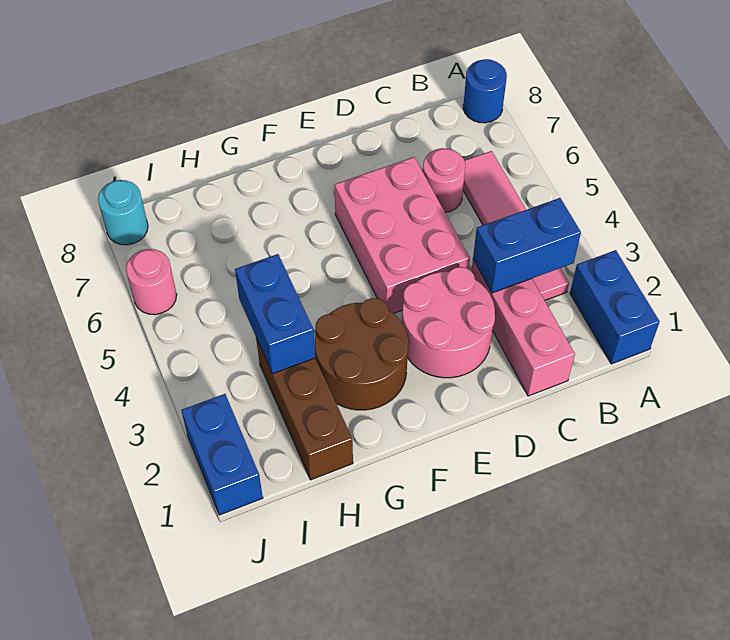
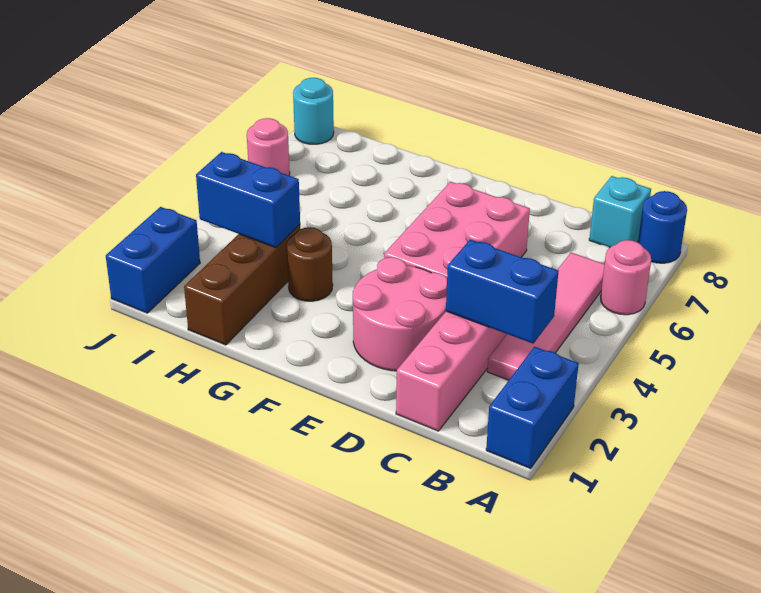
none -> cyan brick B8 level 1
pink round brick C6 level 1 -> pink round brick A6 level 1
brown round brick F2:G3 level 1 -> brown round brick G3 level 1
blue brick H3:H4 level 2 -> blue brick H3:I3 level 2

